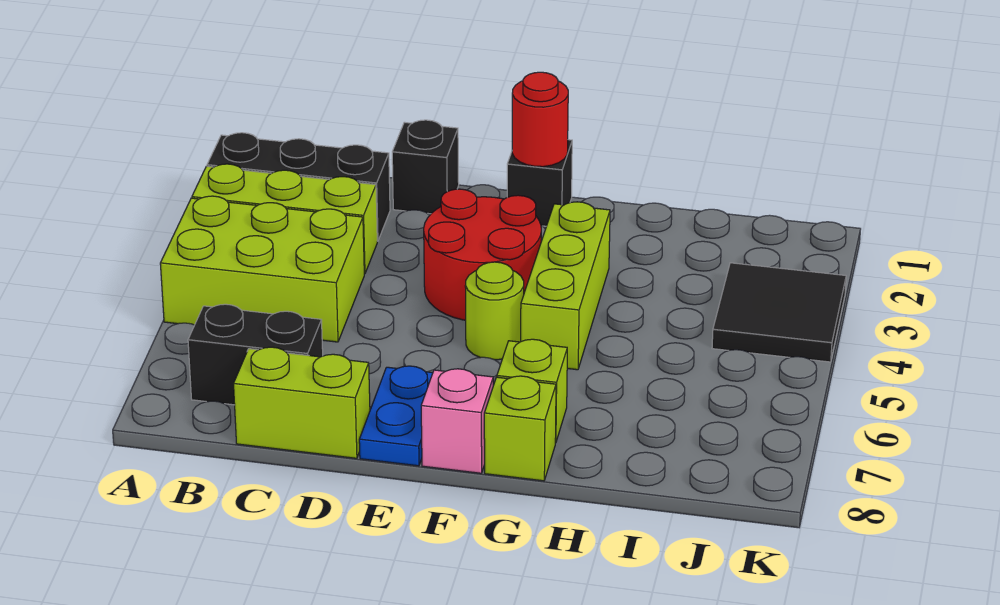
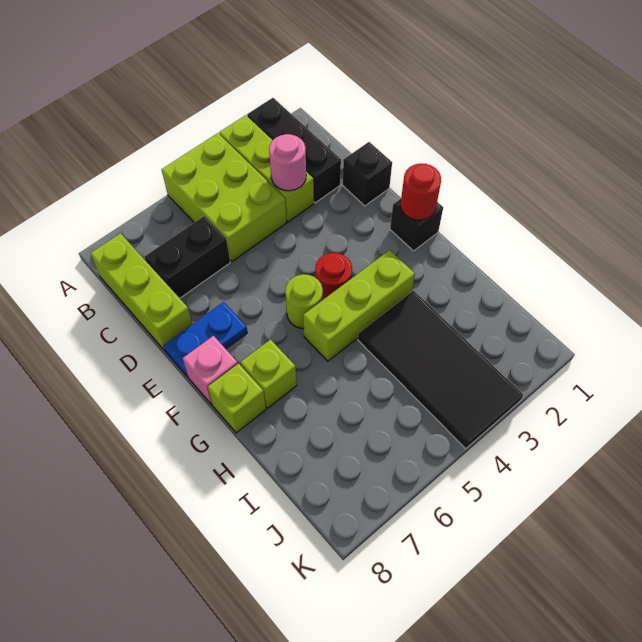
black brick B7:C7 level 1 -> black brick C6:C7 level 1
none -> pink round brick C3 level 2
lime brick C8:D8 level 1 -> lime brick B8:D8 level 1
red round brick E3:F4 level 1 -> red round brick F4 level 1
black tile J3:K4 level 1 -> black tile H3:K4 level 1

